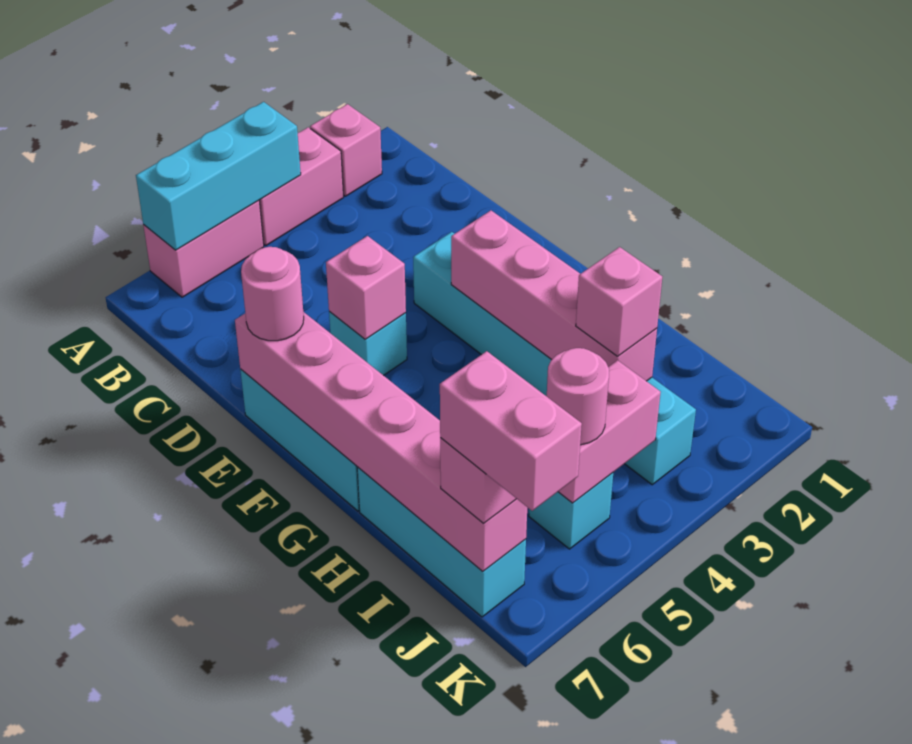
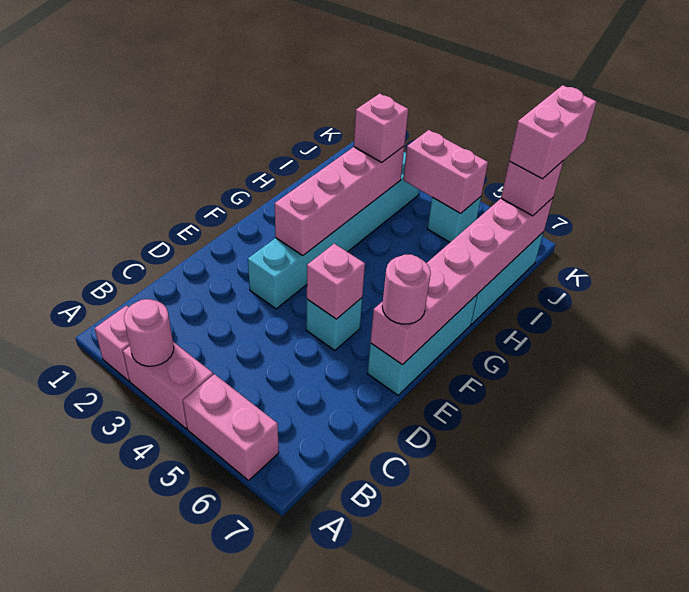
cyan brick A4:A6 level 2 -> none
pink round brick J5 level 3 -> pink round brick A3 level 2

